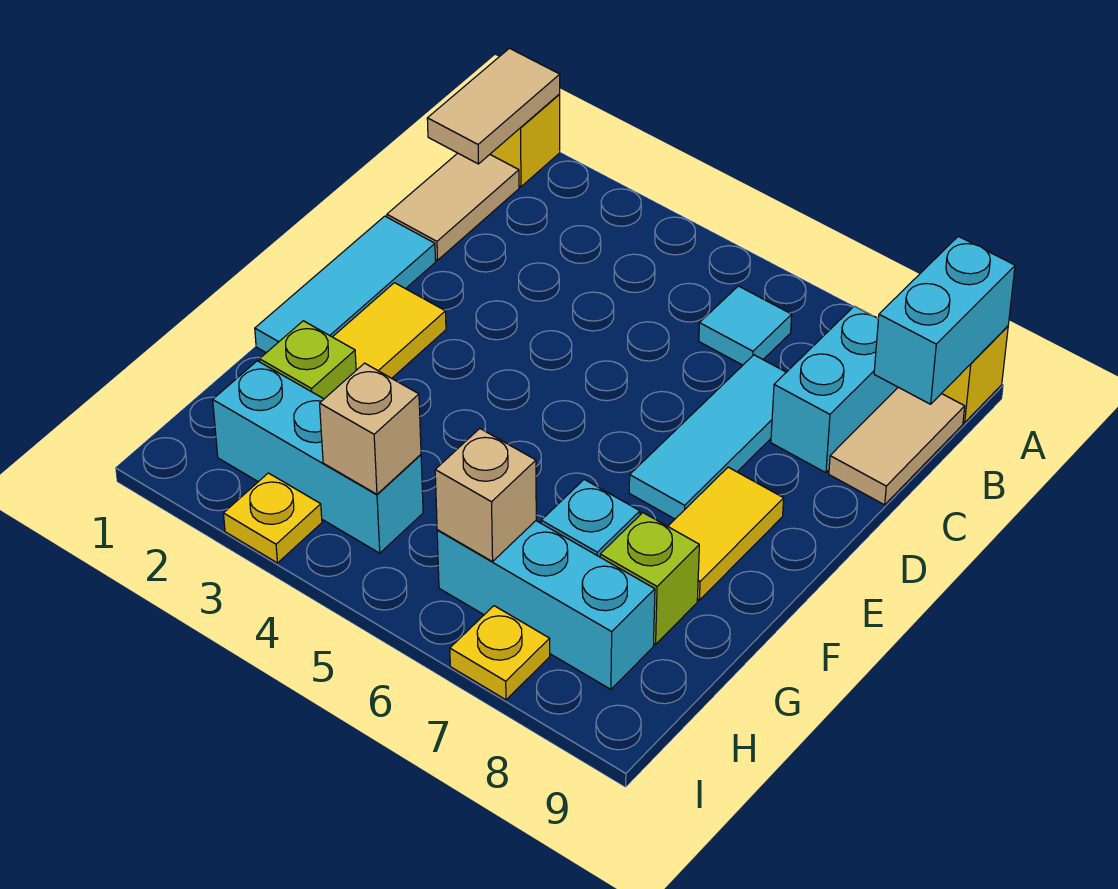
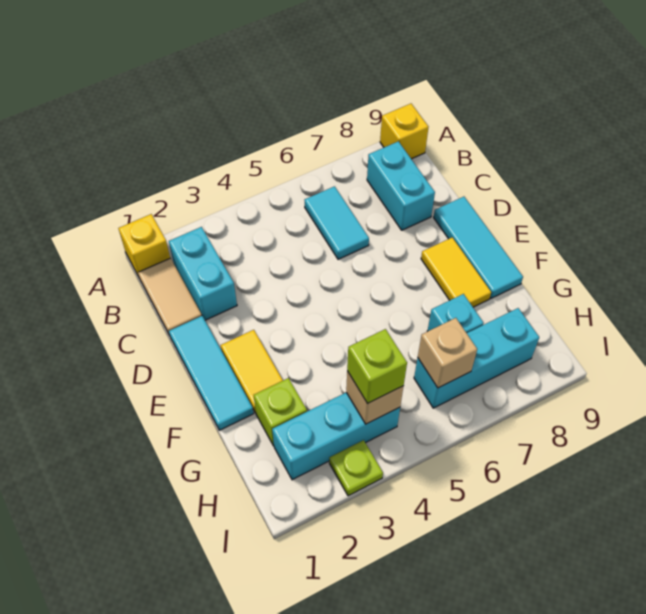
tan tile A1:B1 level 2 -> none
cyan brick A9:B9 level 2 -> cyan brick B2:C2 level 1
cyan tile B6 level 1 -> cyan tile B6:C6 level 1
tan tile B9:C9 level 1 -> none
cyan tile C7:E7 level 1 -> cyan tile D9:F9 level 1
lime brick G8 level 1 -> lime brick H4 level 3
yellow plate I3 level 1 -> lime plate I3 level 1
yellow plate I7 level 1 -> none

